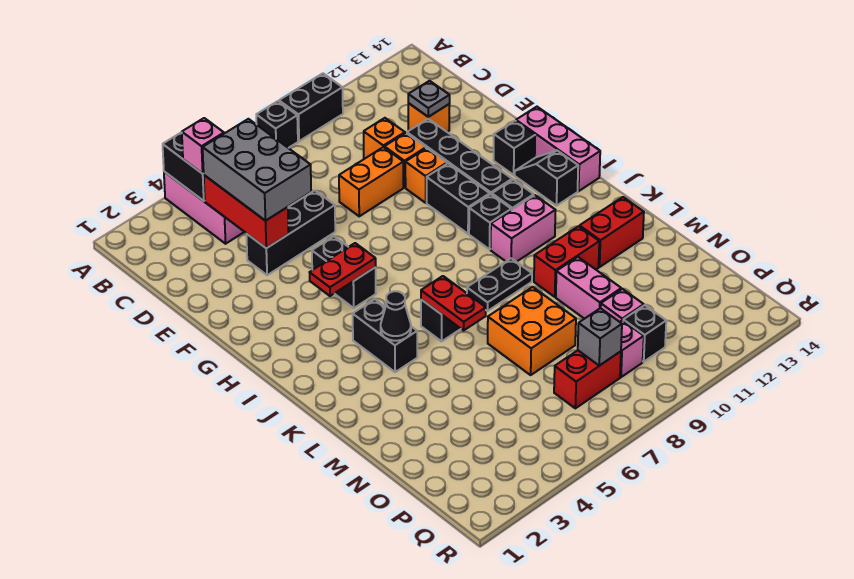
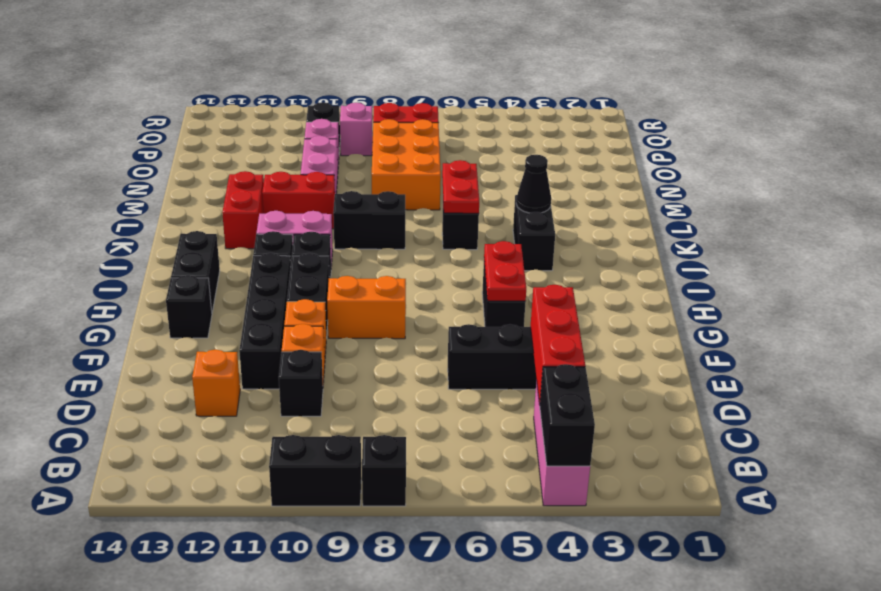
pink brick B4 level 3 -> none
grey brick C4:E5 level 3 -> none
orange brick D10 level 1 -> black brick D10 level 1
grey plate D12 level 2 -> none
orange brick E8:E9 level 1 -> orange brick G8:G9 level 1
pink brick G14:I14 level 1 -> none
red plate H4:H5 level 2 -> red plate G5:H5 level 2
black slope H13:I13 level 1 top I -> black brick H13:I13 level 1
black plate K8:K9 level 1 -> black brick K8:K9 level 1
red brick L12:L13 level 1 -> red brick K12:L12 level 1
orange brick M7:N8 level 1 -> orange brick M7:O8 level 1
grey brick P8 level 2 -> none

